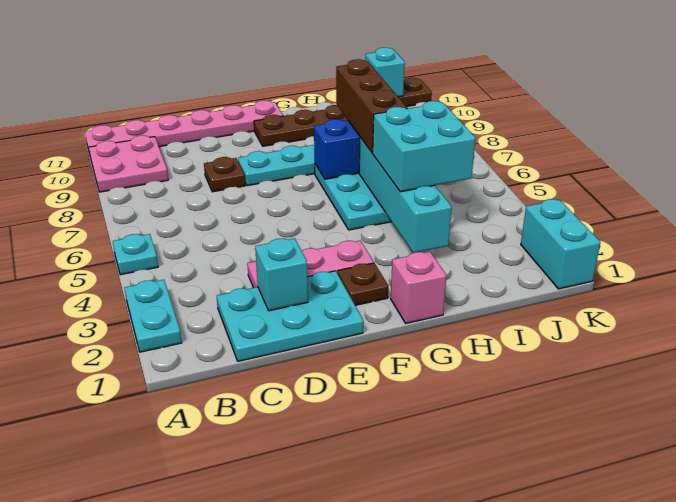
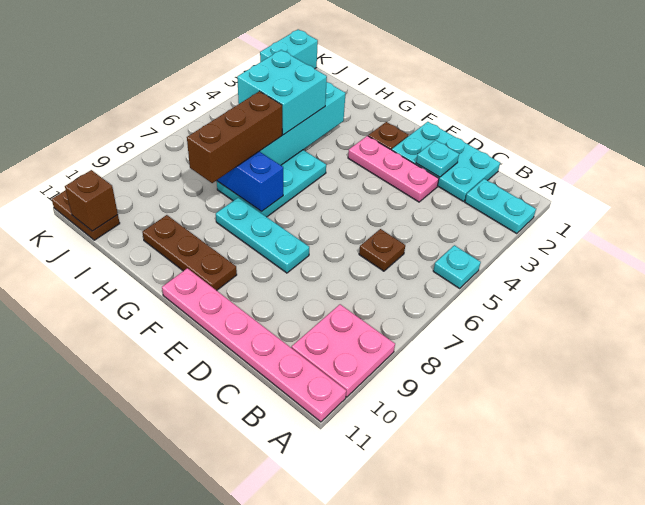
cyan plate A2:A3 level 1 -> cyan plate A2:B2 level 1
cyan brick D2 level 2 -> cyan plate D2 level 2
brown plate D8 level 1 -> brown plate C6 level 1
pink brick G1 level 1 -> none
cyan brick J11 level 2 -> brown brick J11 level 2

